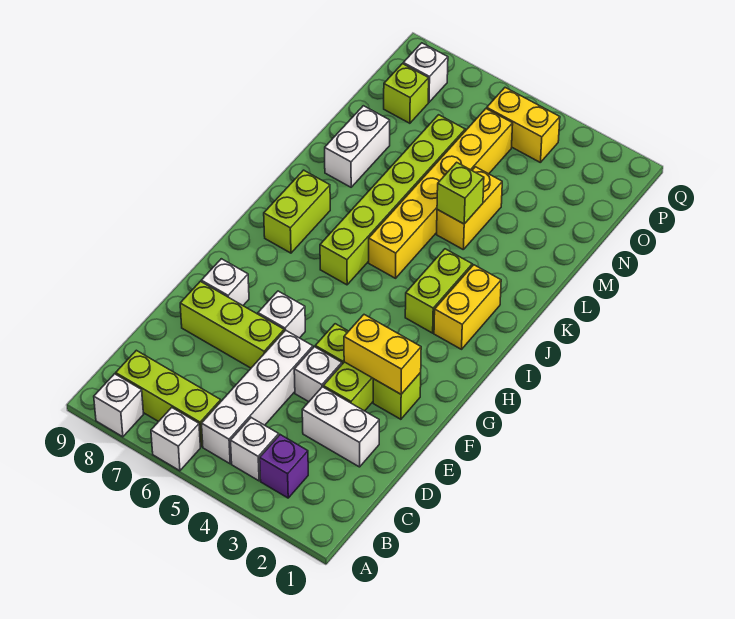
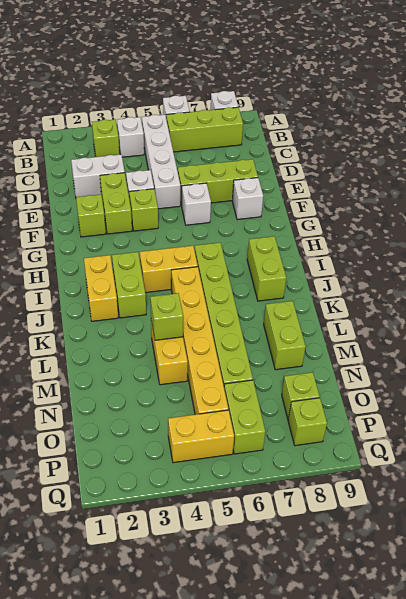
purple brick B3 level 1 -> lime brick B3 level 1
yellow brick F2:F3 level 2 -> yellow brick I4:I5 level 1
white brick L8:M8 level 1 -> lime brick L8:M8 level 1
none -> lime brick O6:P6 level 1
white brick P8 level 1 -> lime brick P8 level 1

